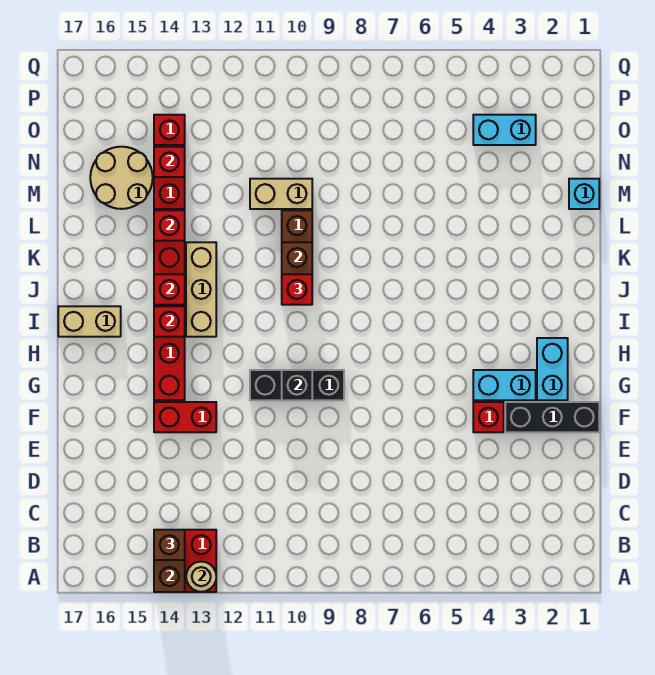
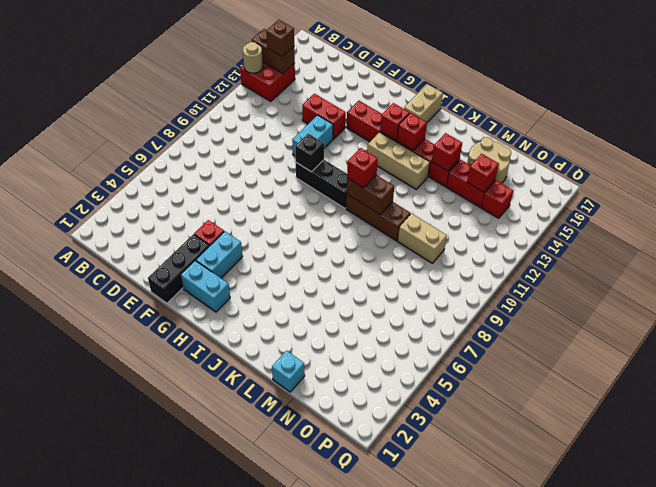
red brick F13:F14 level 1 -> red brick E13:F13 level 1
black brick G9:G11 level 1 -> black brick G10:I10 level 1
tan brick M10:M11 level 1 -> tan brick M10:N10 level 1
cyan brick O3:O4 level 1 -> cyan brick F11:F12 level 1

